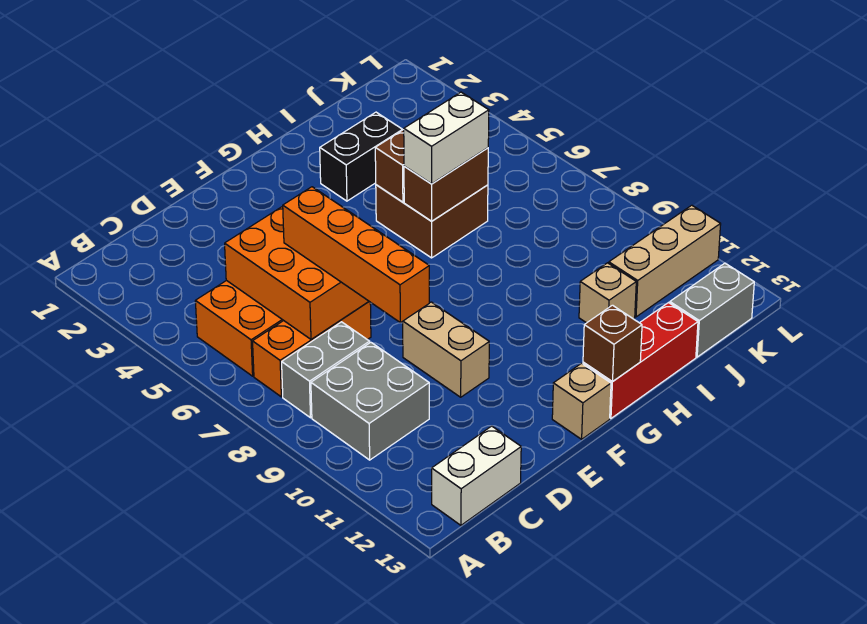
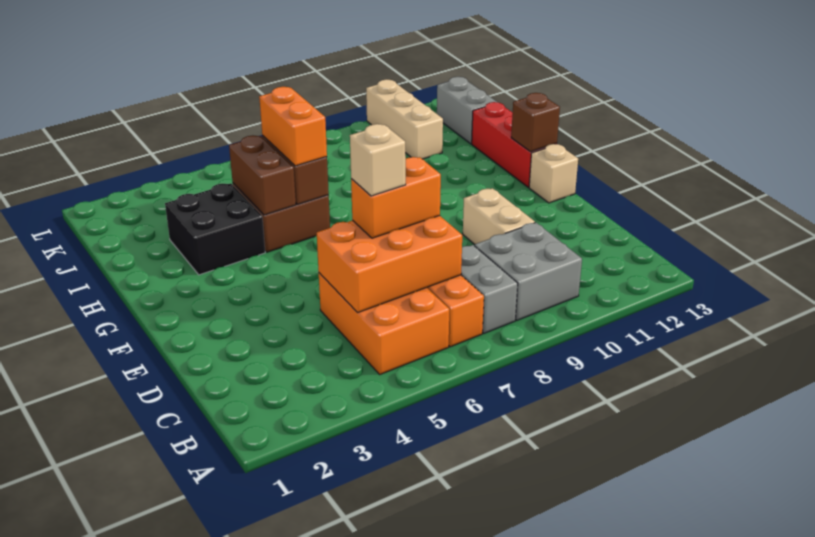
white brick B13:C13 level 1 -> none
orange brick D6:D9 level 3 -> orange brick D6:D7 level 3
tan brick E9:E10 level 1 -> tan brick D10:E10 level 1
black brick H3:I3 level 1 -> black brick H3:I4 level 1
white brick H6:I6 level 3 -> orange brick H6:I6 level 3
tan brick I11 level 1 -> tan brick D6 level 4

